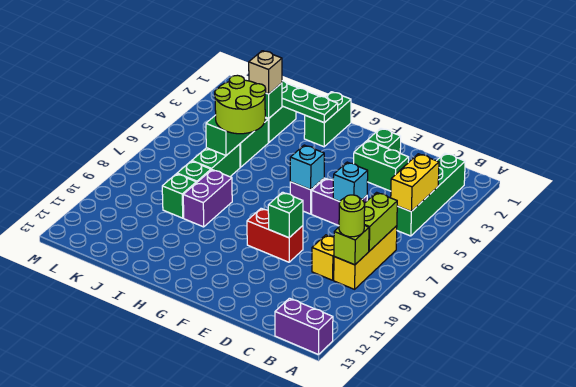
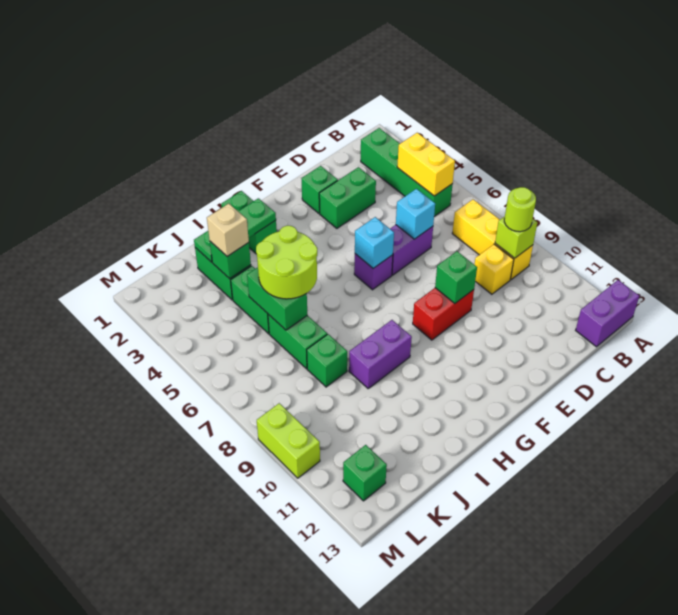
lime brick B7:B8 level 2 -> lime brick M9:M10 level 1
purple brick I8:I9 level 1 -> purple brick H9:I9 level 1
green brick J9 level 1 -> green brick L12 level 1

